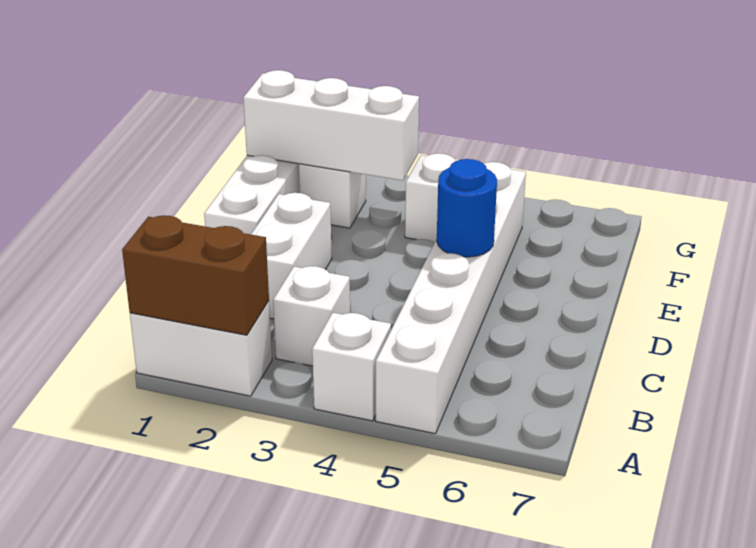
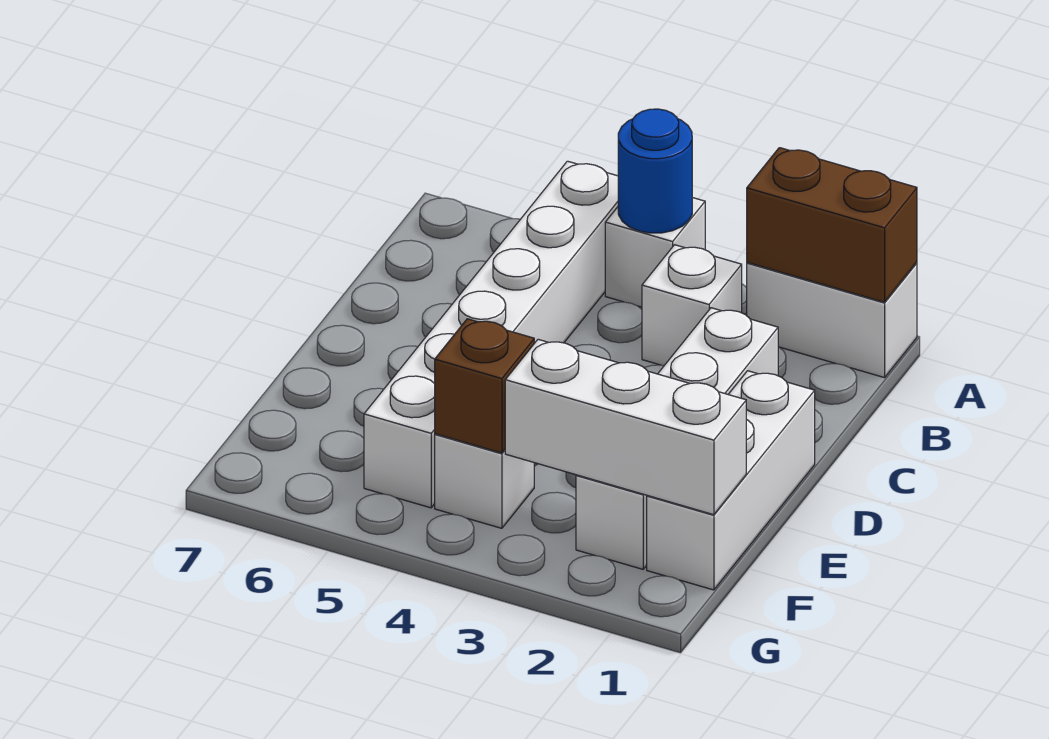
blue round brick D5 level 2 -> blue round brick A4 level 2
none -> brown brick F4 level 2

